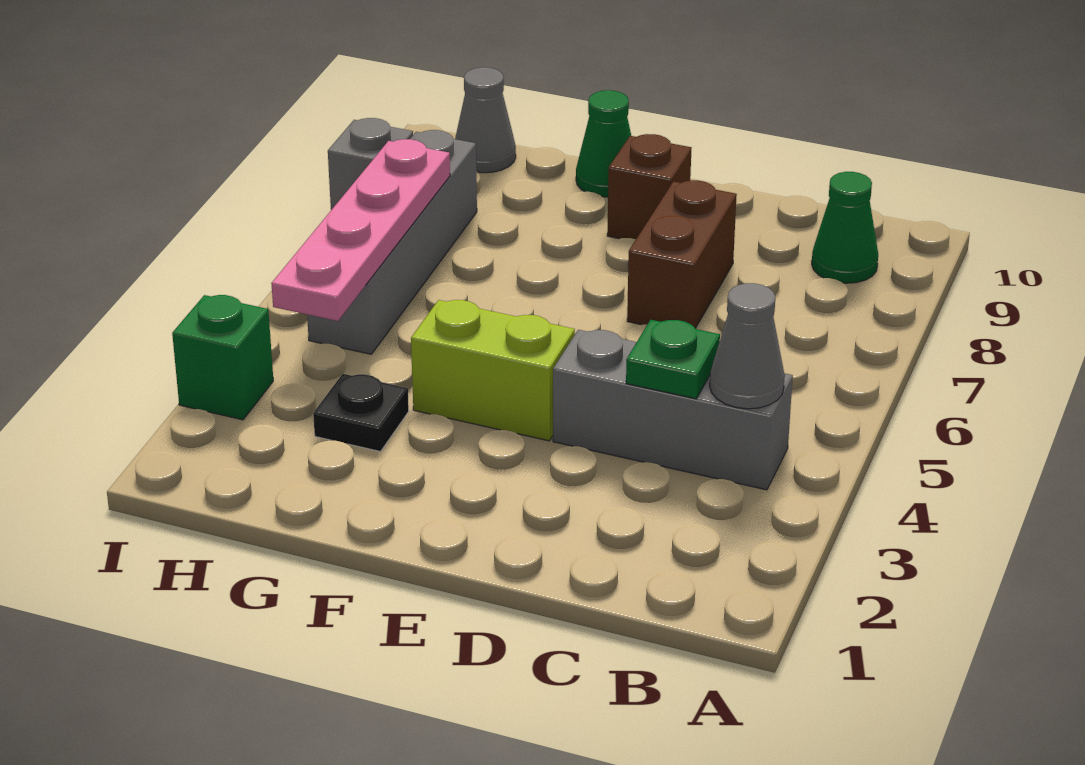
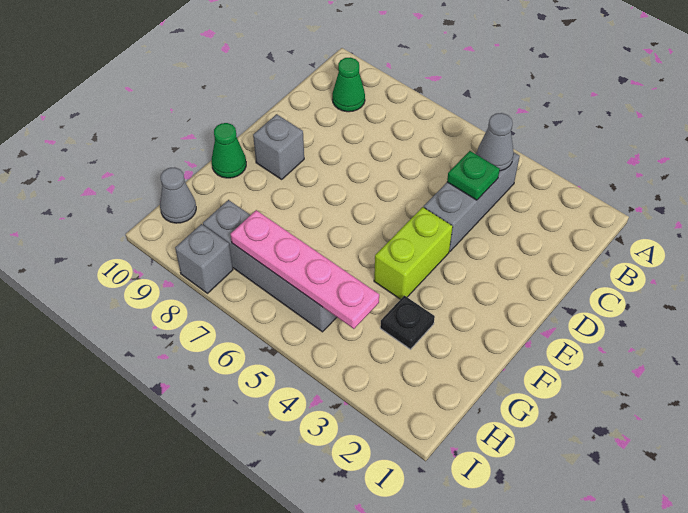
brown brick D7:D8 level 1 -> none
brown brick E9 level 1 -> grey brick E9 level 1
green brick I3 level 1 -> none

